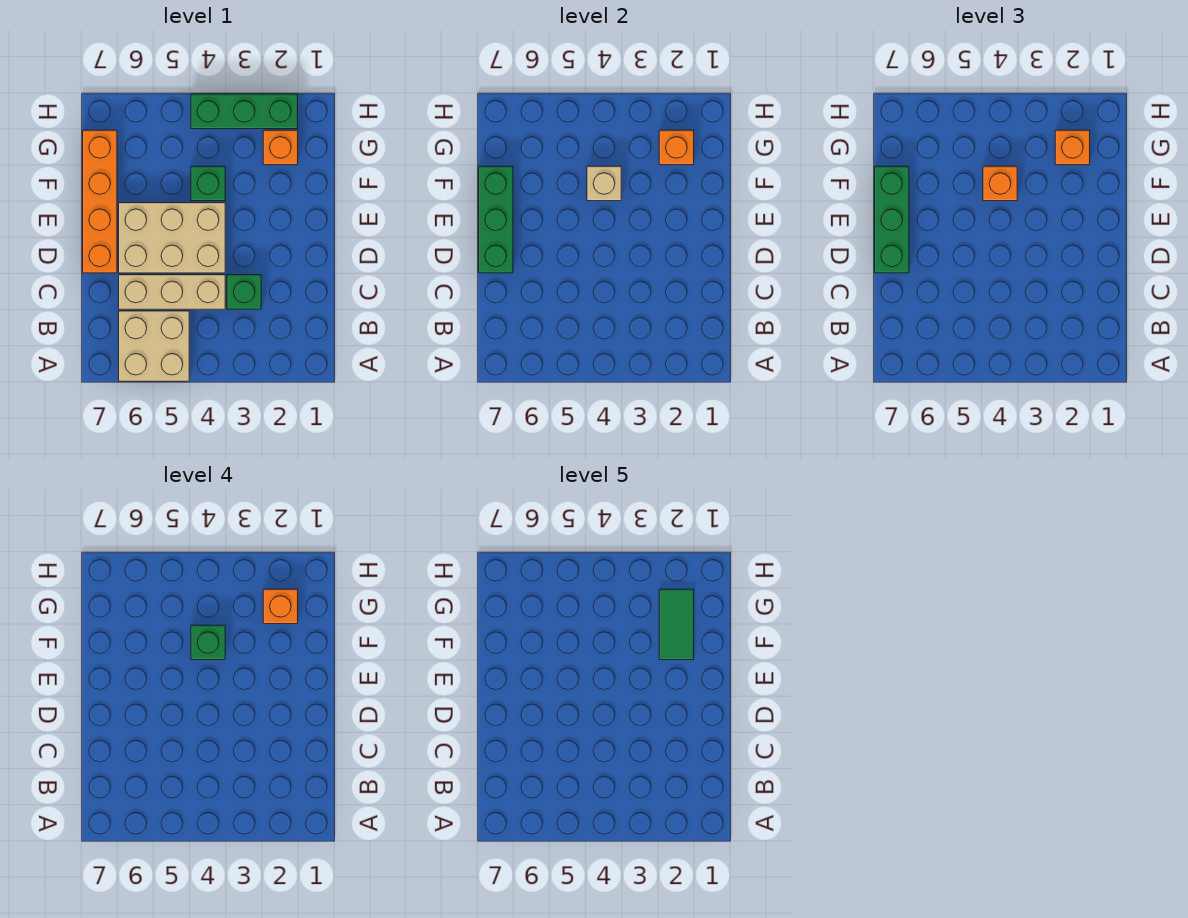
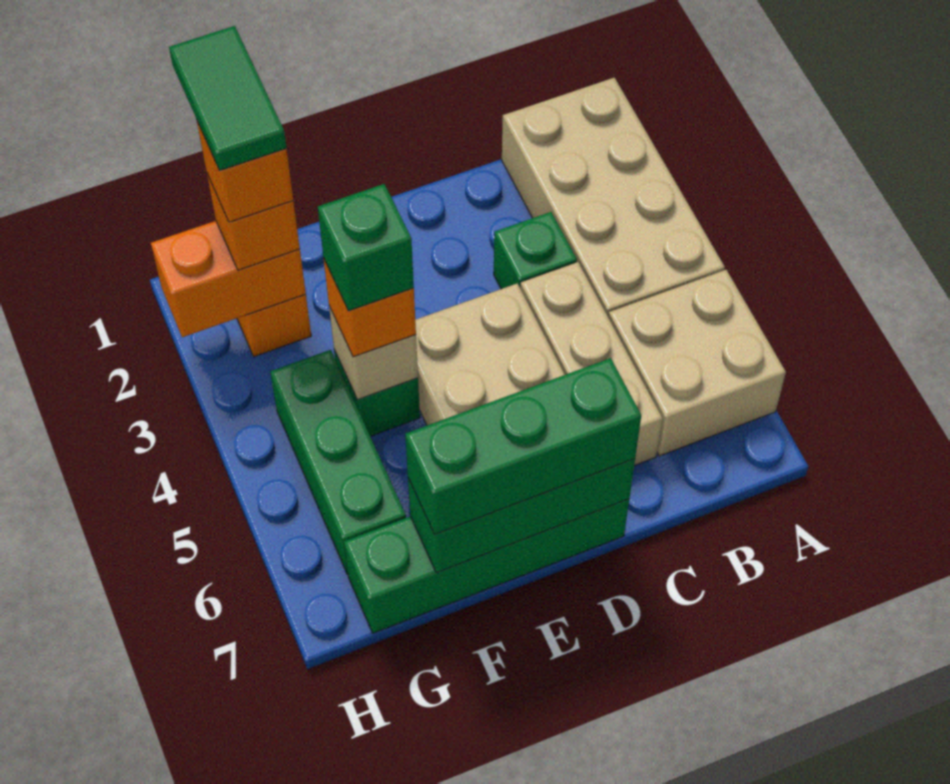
none -> tan brick A1:B4 level 1
orange brick D7:G7 level 1 -> green brick D7:G7 level 1
green tile F2:G2 level 5 -> green tile G1:G2 level 5
orange brick G2 level 2 -> orange brick G2:H2 level 2
green brick H2:H4 level 1 -> green brick G4:G6 level 1

